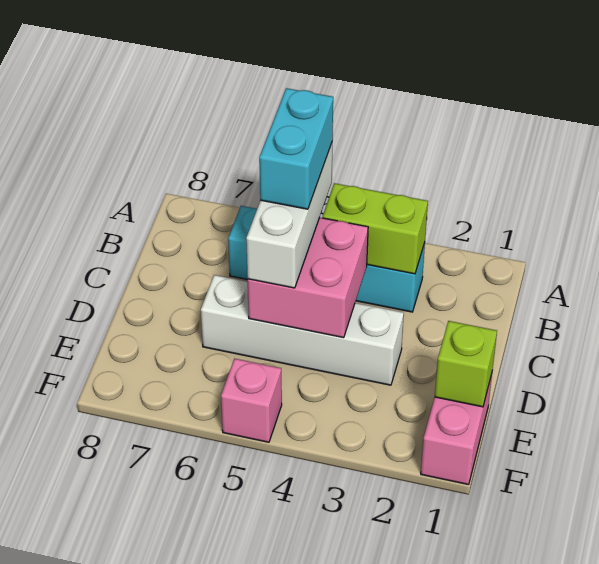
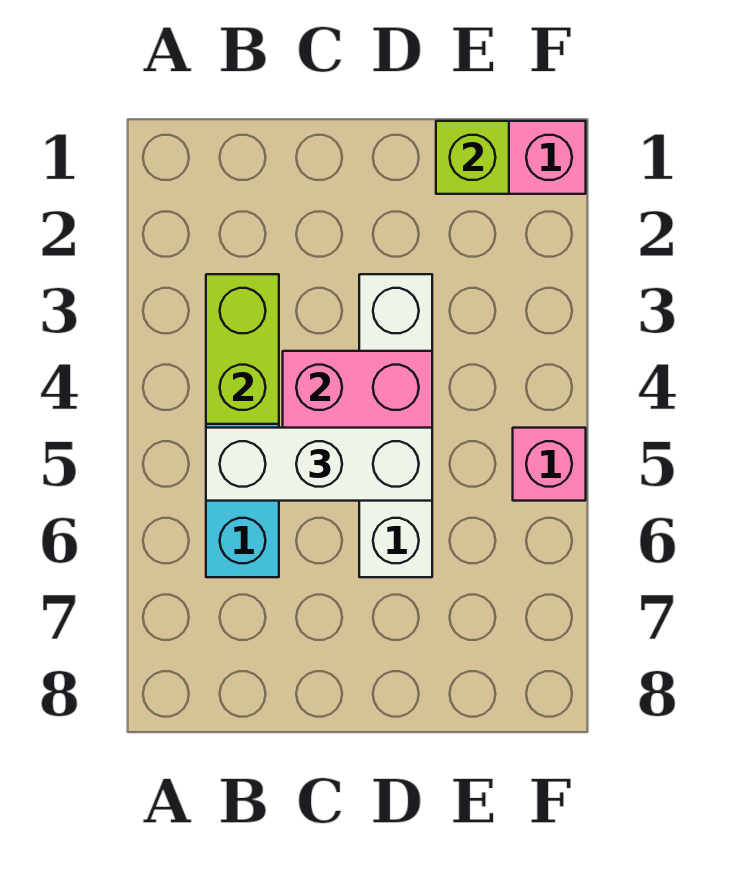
cyan brick B5:C5 level 4 -> none

